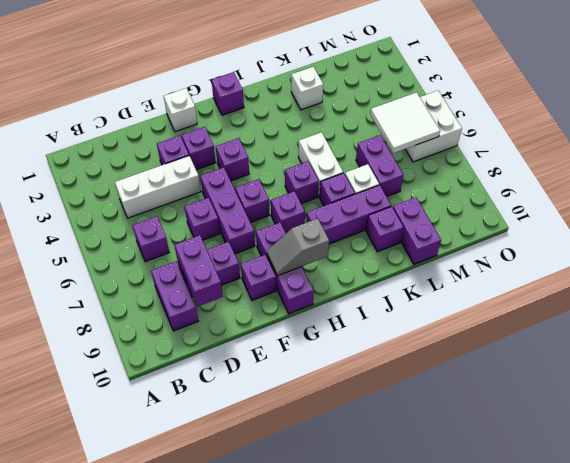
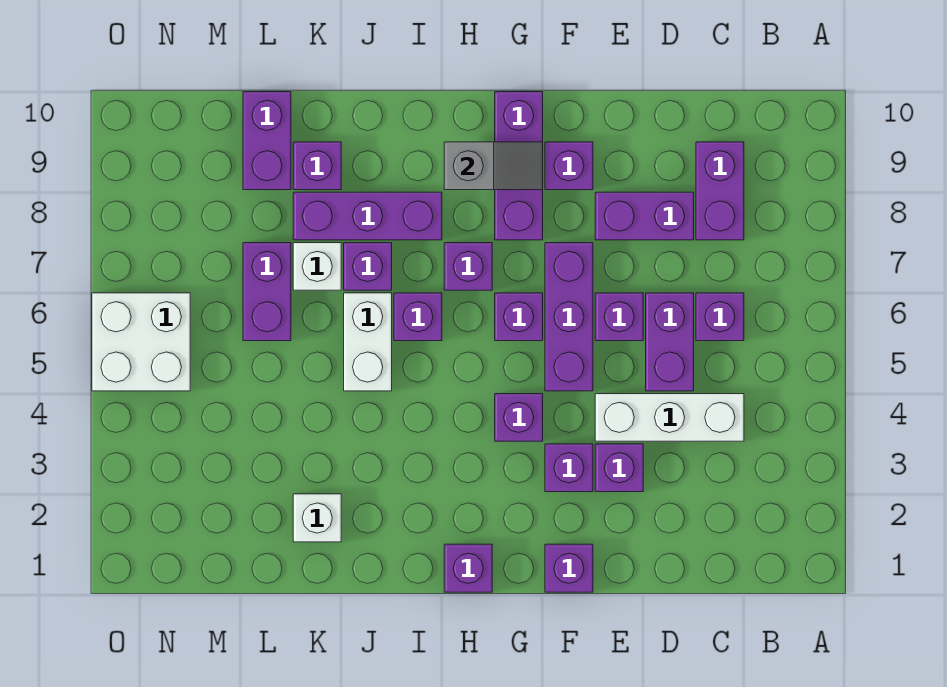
purple brick D8:D9 level 2 -> purple brick D5:D6 level 1
white brick F1 level 1 -> purple brick F1 level 1
white tile M5:N6 level 2 -> none

